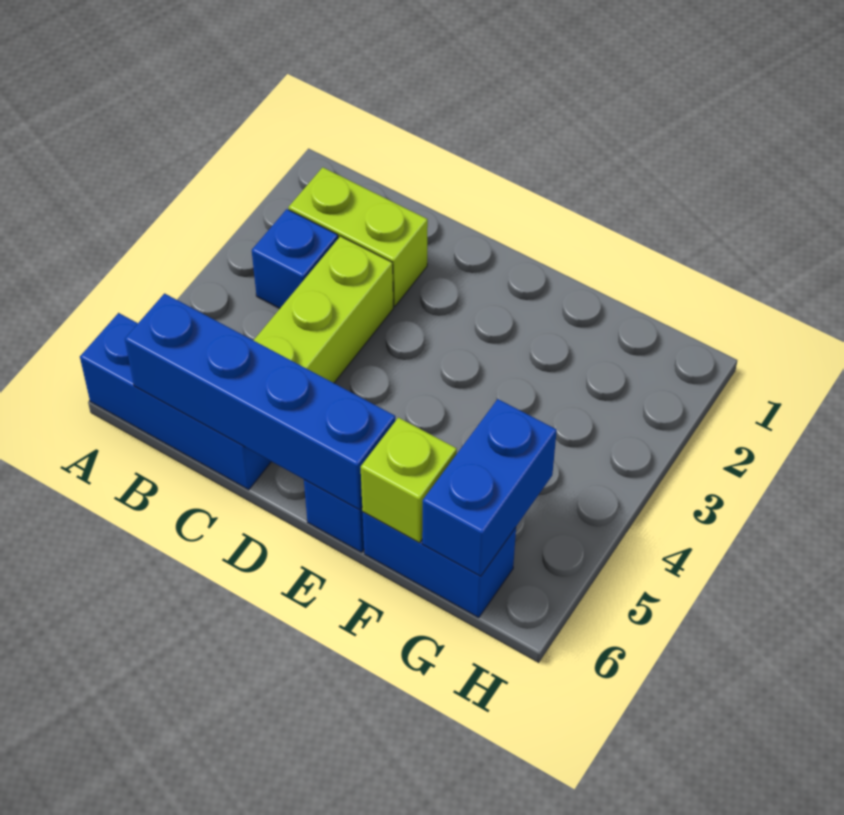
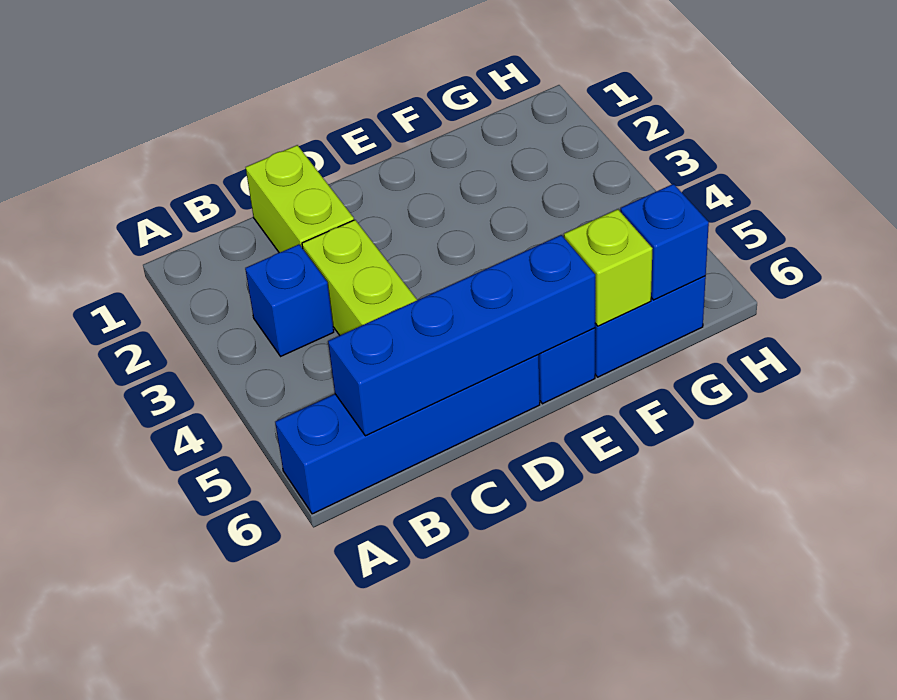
blue brick A6:C6 level 1 -> blue brick A6:D6 level 1
lime brick B2:C2 level 1 -> lime brick C1:C2 level 1
blue brick G5:G6 level 2 -> blue brick G6 level 2

